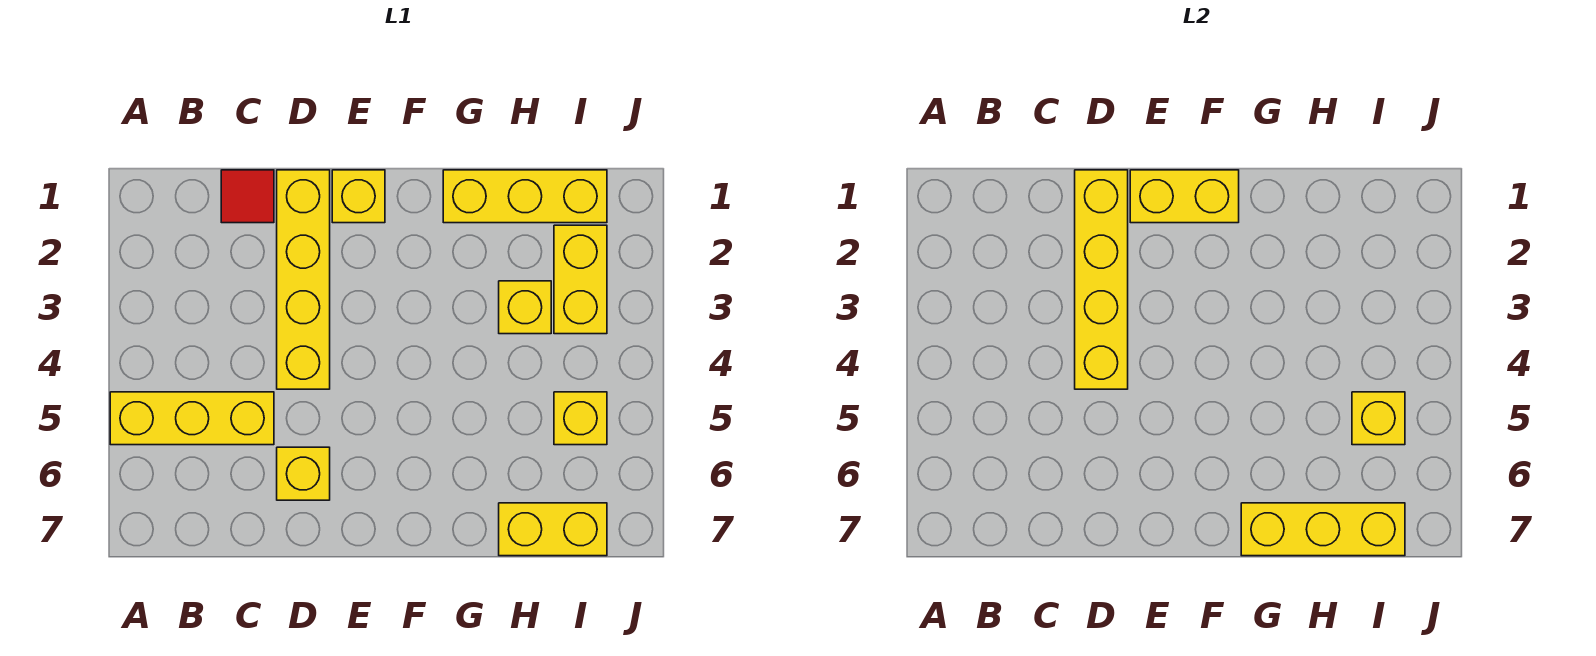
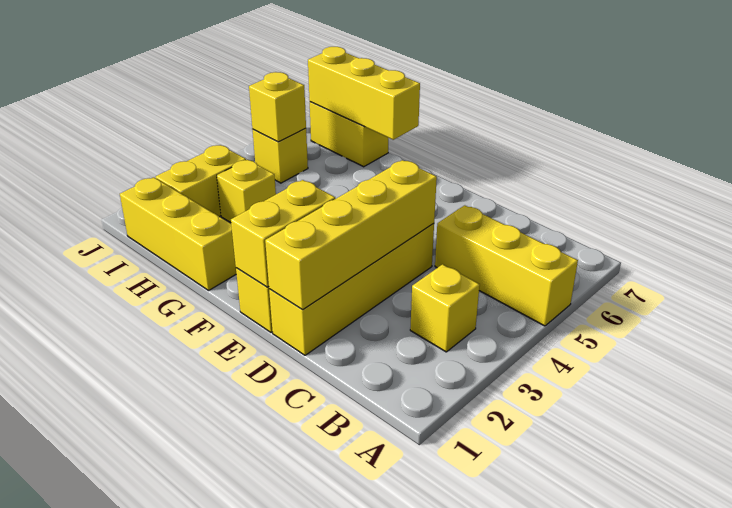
red tile C1 level 1 -> none
yellow brick D6 level 1 -> yellow brick B3 level 1
yellow brick E1:F1 level 2 -> yellow brick E1:E2 level 2

